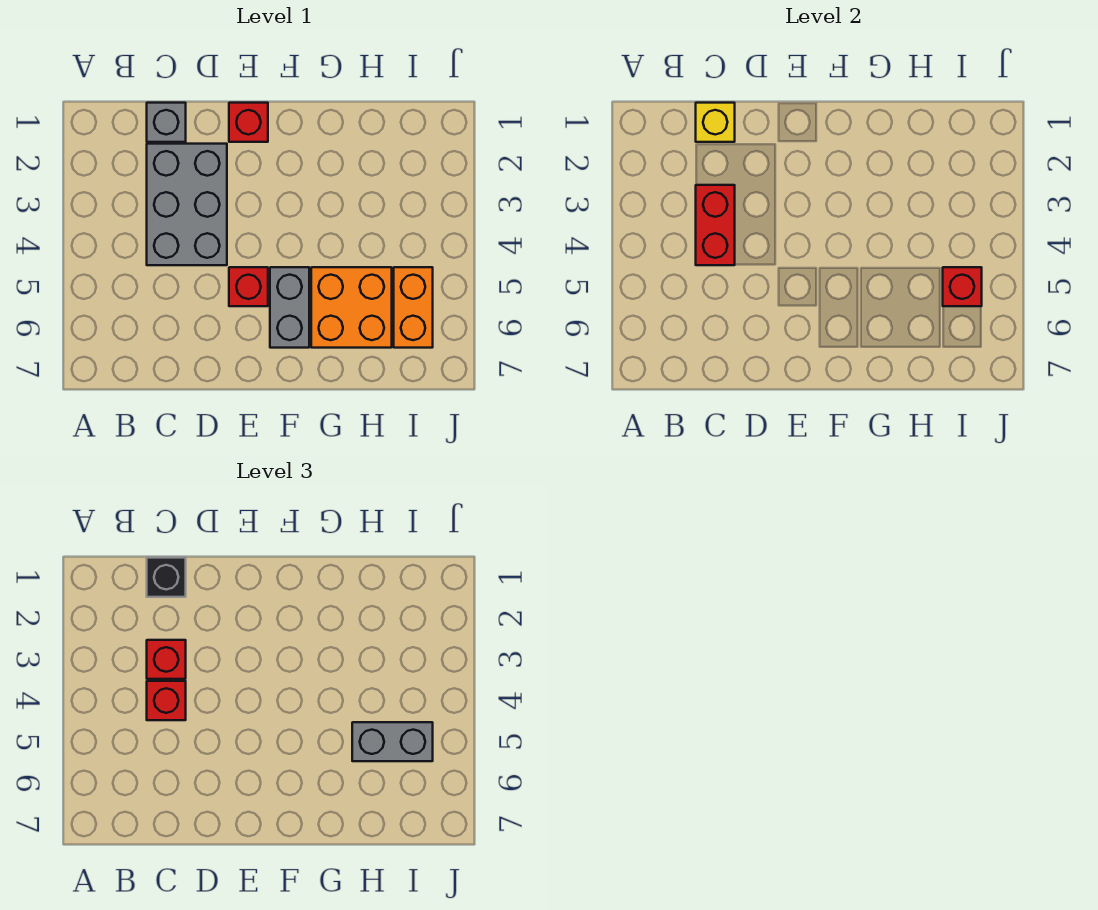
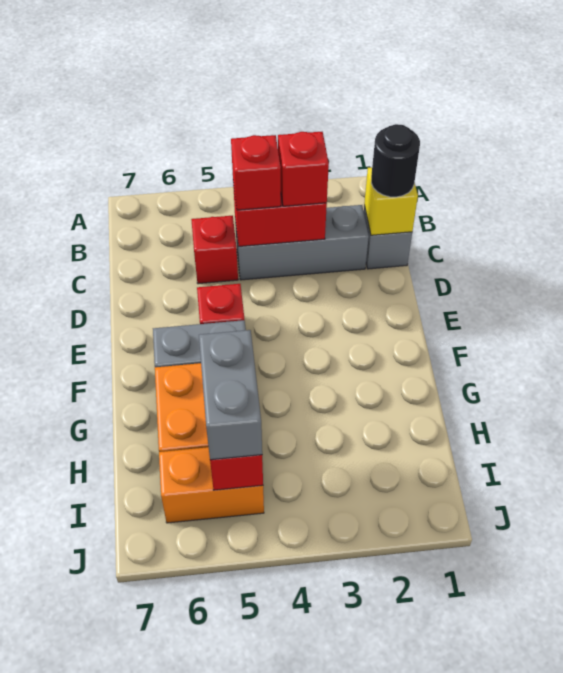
black brick C1 level 3 -> black round brick C1 level 3
grey brick C2:D4 level 1 -> grey brick C2:C4 level 1
red brick E1 level 1 -> red brick C5 level 1

